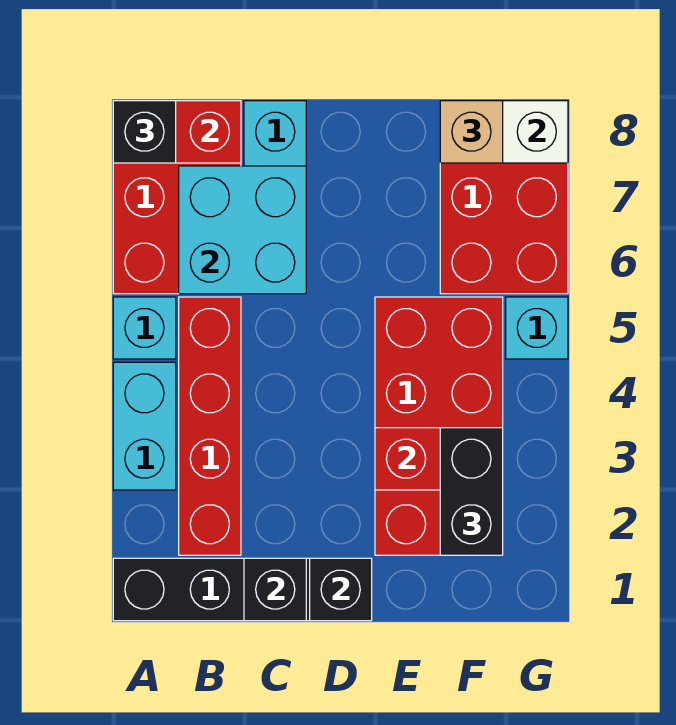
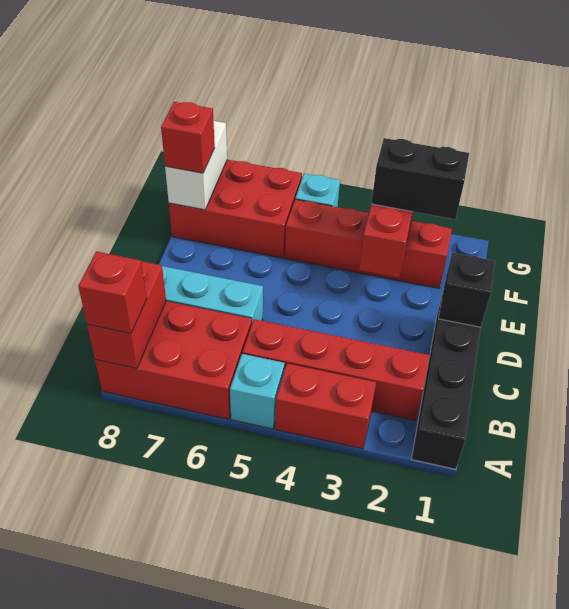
cyan brick A3:A4 level 1 -> red brick A3:A4 level 1
black brick A8 level 3 -> red brick A8 level 3
cyan brick B6:C7 level 2 -> none
black brick C1 level 2 -> none
red brick E2:F5 level 1 -> red brick F2:F5 level 1
tan brick F8 level 3 -> red brick F8 level 3

